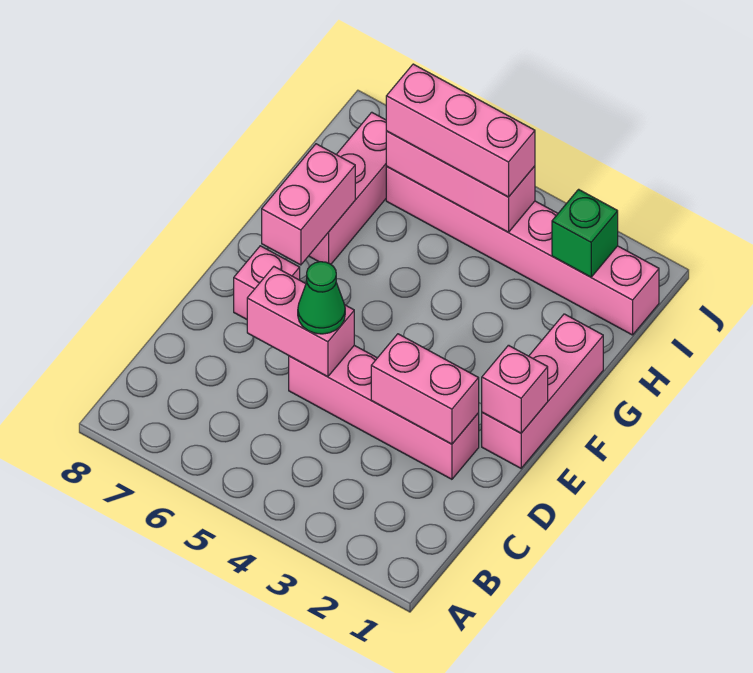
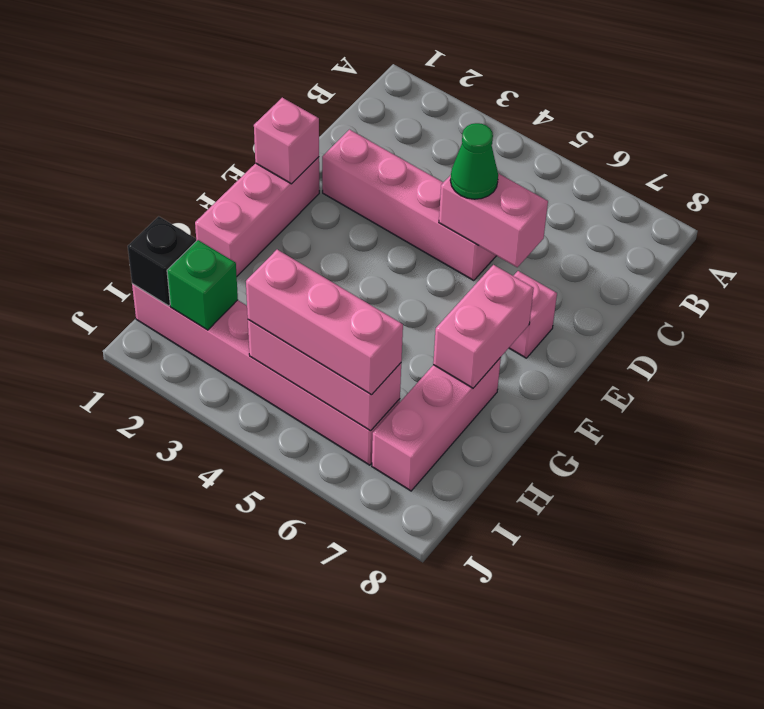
pink brick D2:D3 level 2 -> none
none -> black brick I1 level 2

